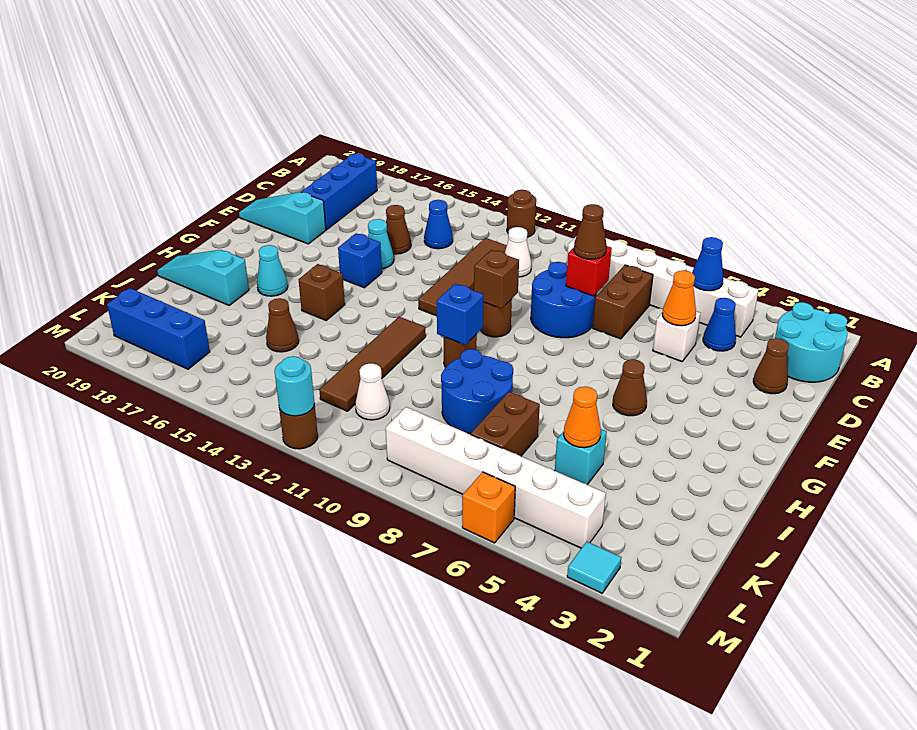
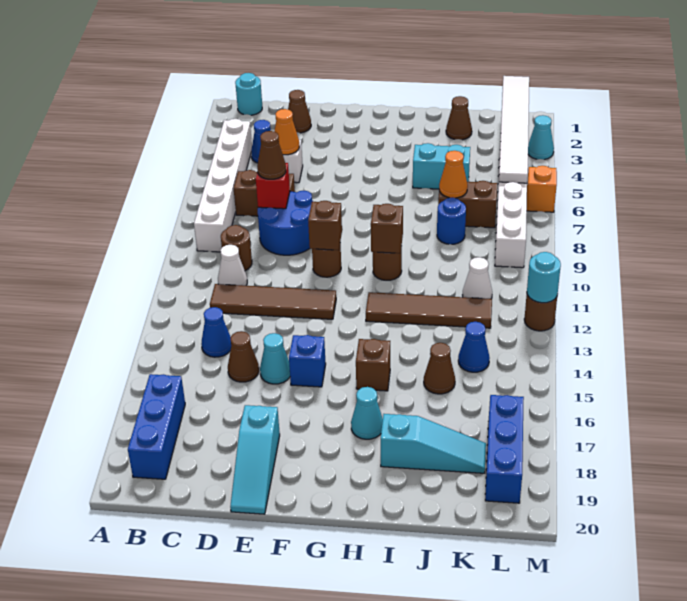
brown round brick A12 level 1 -> brown round brick C10 level 1
cyan round brick B1:C2 level 1 -> cyan round brick B1 level 1
blue cone B5 level 2 -> blue cone K14 level 1
blue brick B18:D18 level 1 -> blue brick B17:B19 level 1
brown cone G5 level 1 -> brown cone J2 level 1
blue brick H10 level 2 -> brown brick H10 level 2
blue round brick I8:J9 level 1 -> blue round brick J8 level 1
cyan slope I18:I20 level 1 top 18 -> cyan slope I18:K18 level 1 top I
cyan brick J5 level 1 -> cyan brick I5:J5 level 1
orange cone J5 level 2 -> orange cone J7 level 2
none -> white tile L1:L6 level 2
cyan tile M3 level 1 -> cyan cone M3 level 1

